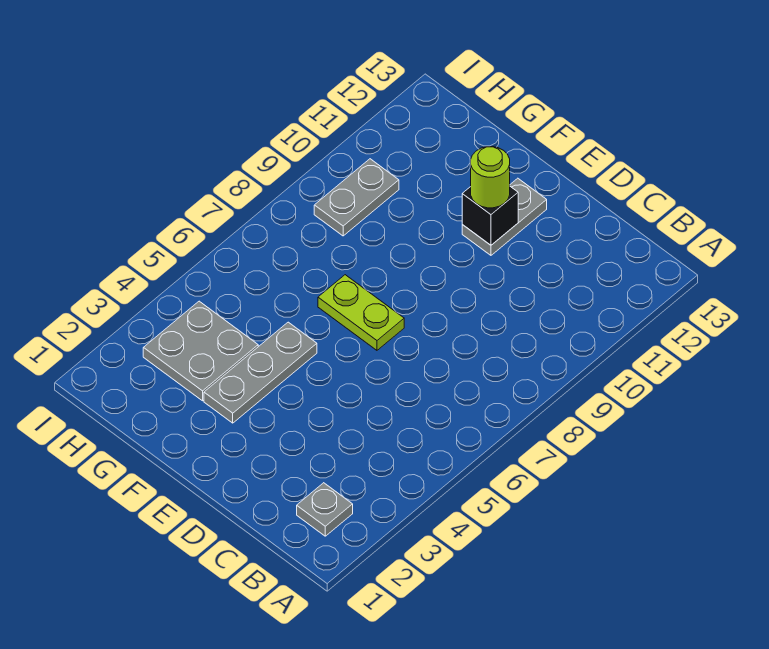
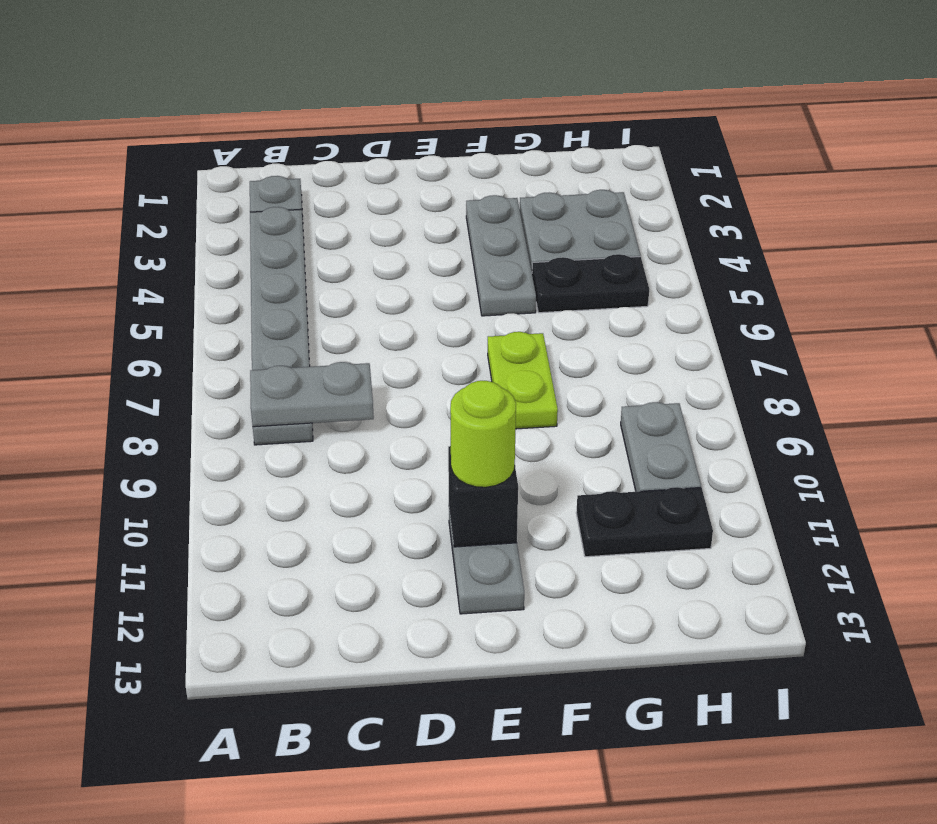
none -> grey plate B3:B8 level 1
none -> grey plate B8:C8 level 2
lime plate E7:F7 level 1 -> lime plate F7:F8 level 1
none -> black plate G5:H5 level 1
none -> black plate G11:H11 level 1

